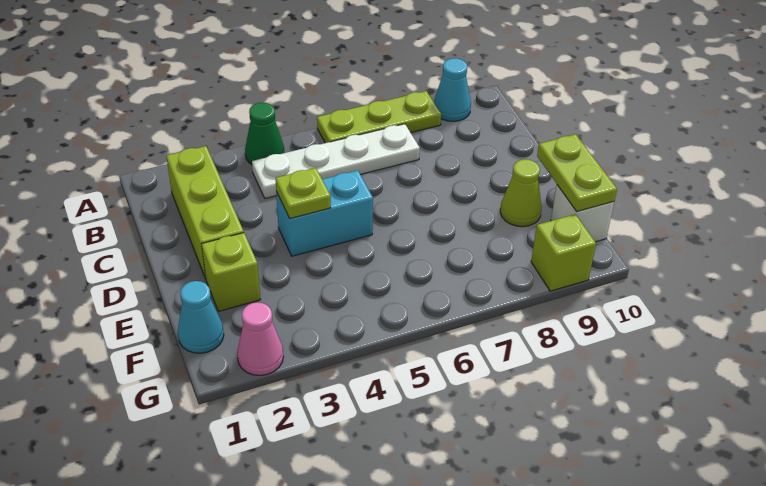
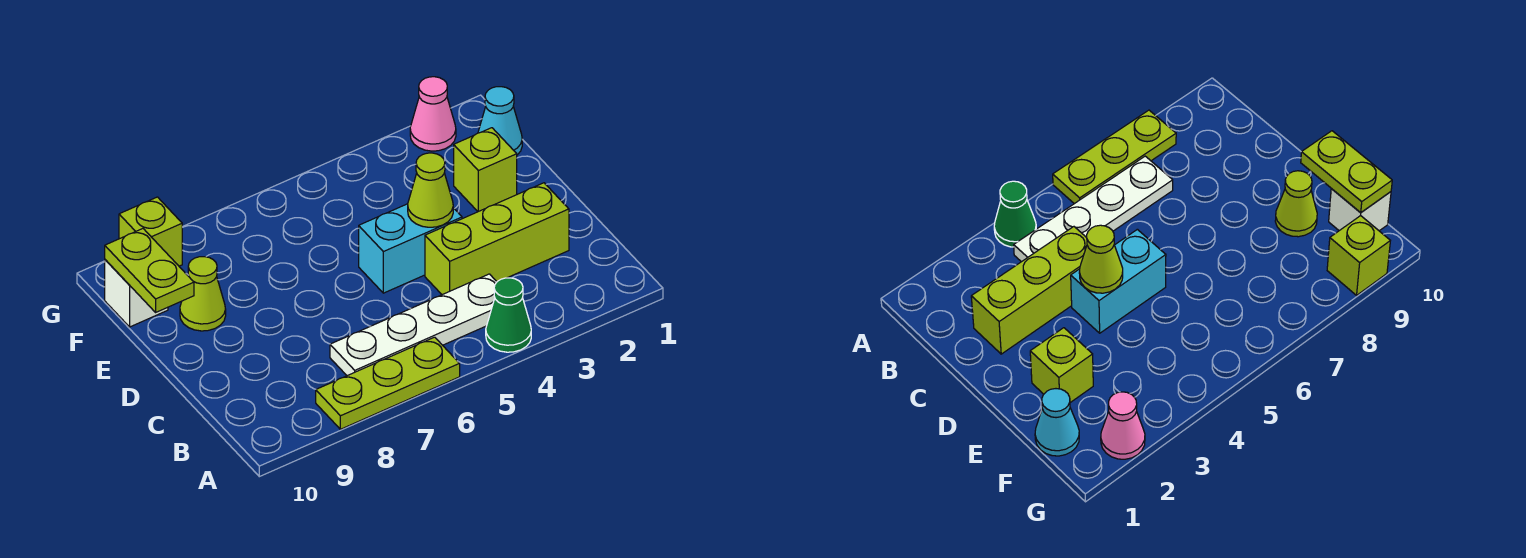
cyan cone A9 level 1 -> none
lime brick B2:D2 level 1 -> lime brick C2:C4 level 1
lime plate D4 level 2 -> lime cone D4 level 2

